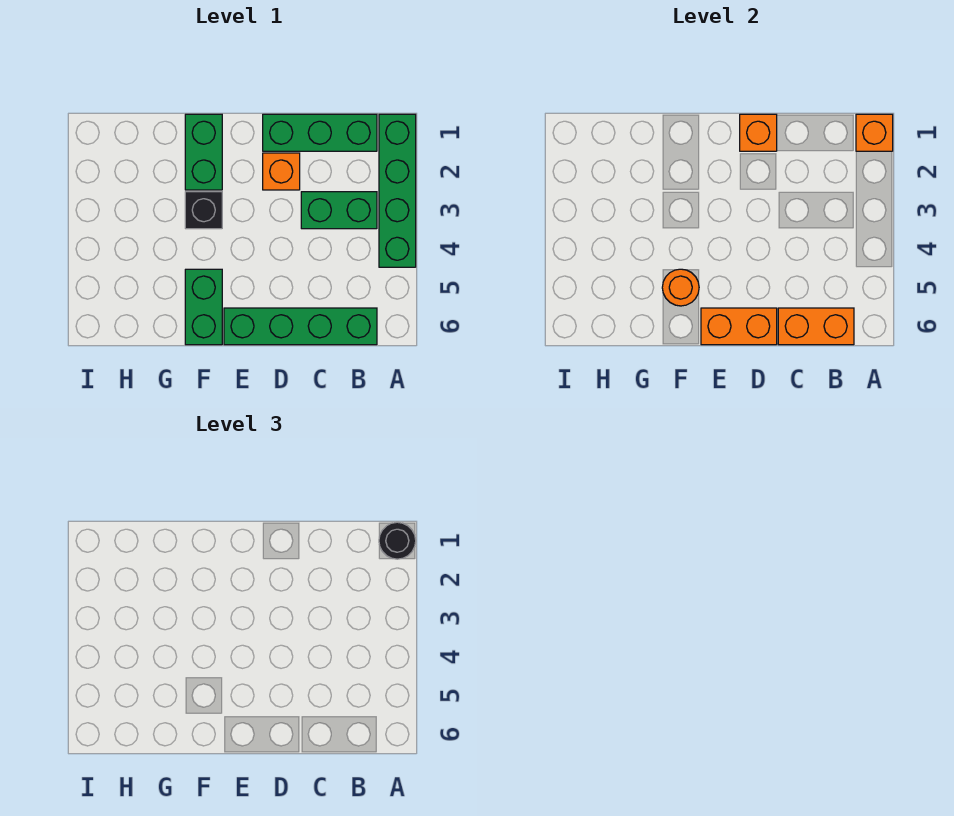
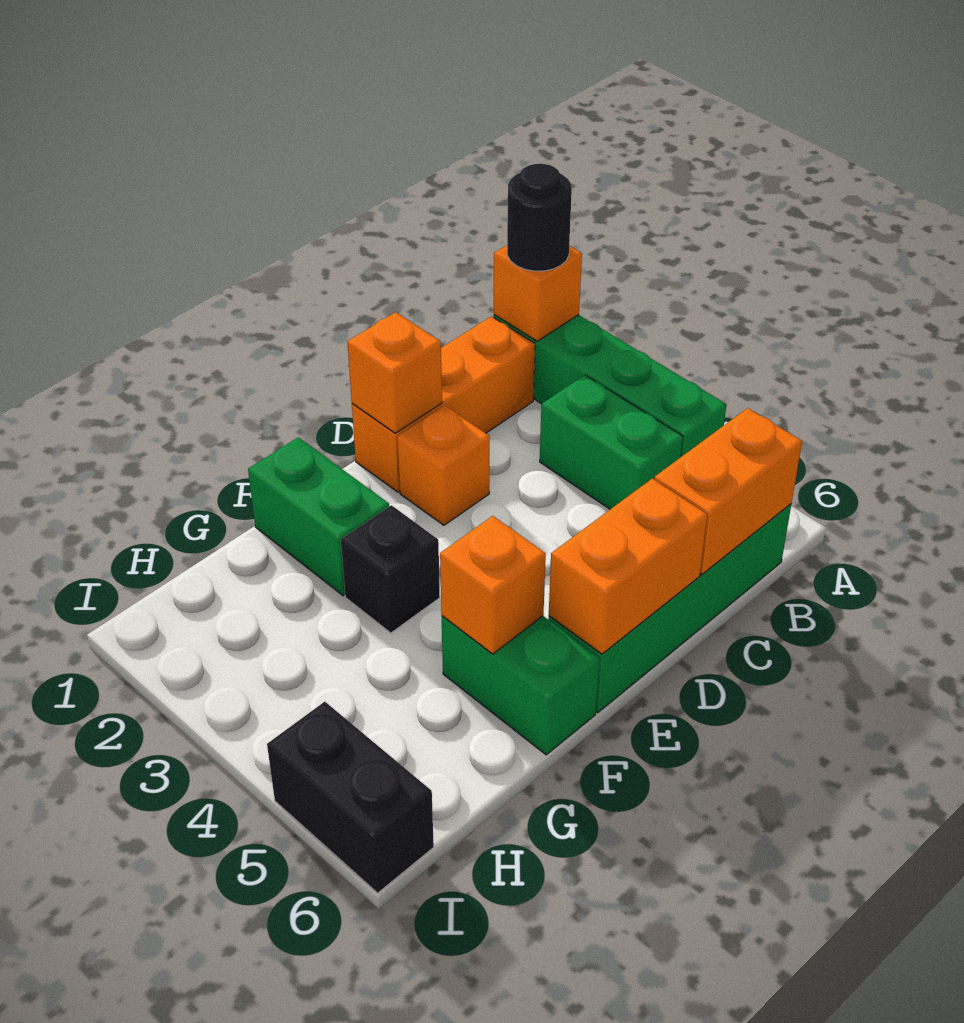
green brick B1:D1 level 1 -> orange brick B1:D1 level 1
green brick B3:C3 level 1 -> green brick B3:B4 level 1
orange round brick F5 level 2 -> orange brick F5 level 2
none -> black brick I5:I6 level 1

